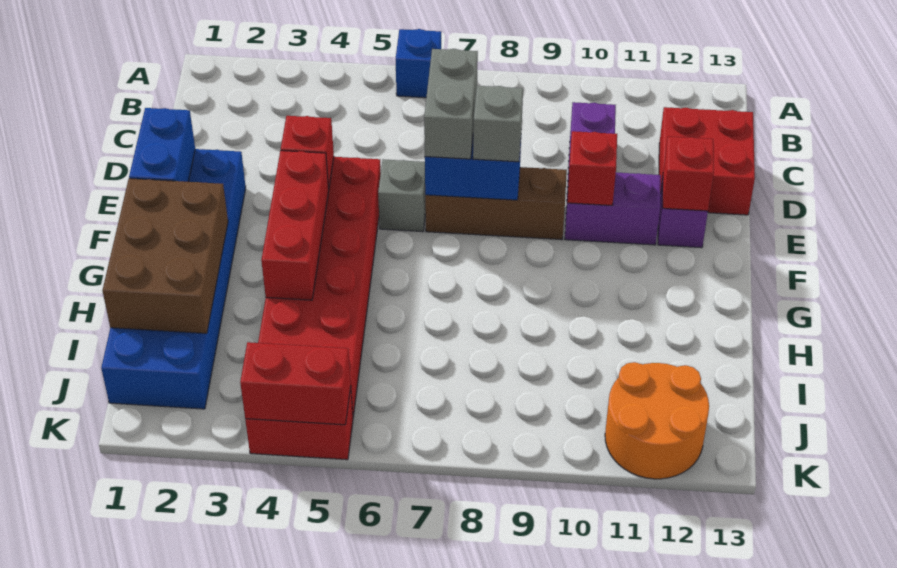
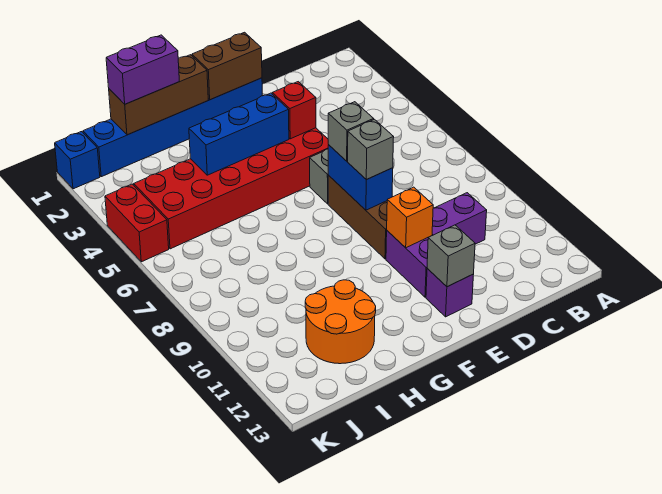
blue brick A6 level 1 -> blue brick K1 level 1
red brick C12:D13 level 1 -> none
grey brick D7:E7 level 3 -> grey brick E7 level 3
blue brick E1:J2 level 1 -> blue brick E1:J1 level 1
blue brick E1:F1 level 2 -> brown brick E1:F1 level 2
red brick E10 level 2 -> orange brick E10 level 2
red brick E12 level 2 -> grey brick E12 level 2
red brick F4:H4 level 2 -> blue brick F4:H4 level 2
brown brick G1:I2 level 2 -> brown brick G1:I1 level 2
none -> purple brick H1:I1 level 3
orange round brick J11:K12 level 1 -> orange round brick H11:I12 level 1
red brick K4:K5 level 2 -> none

